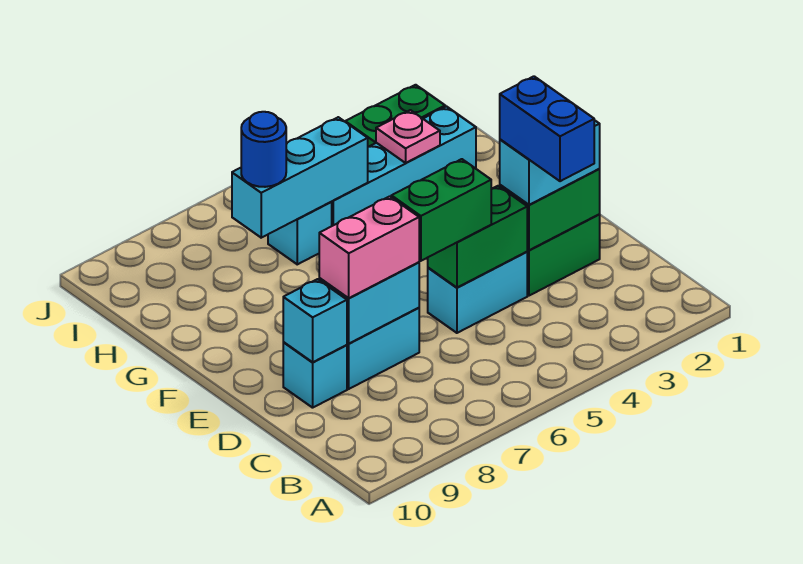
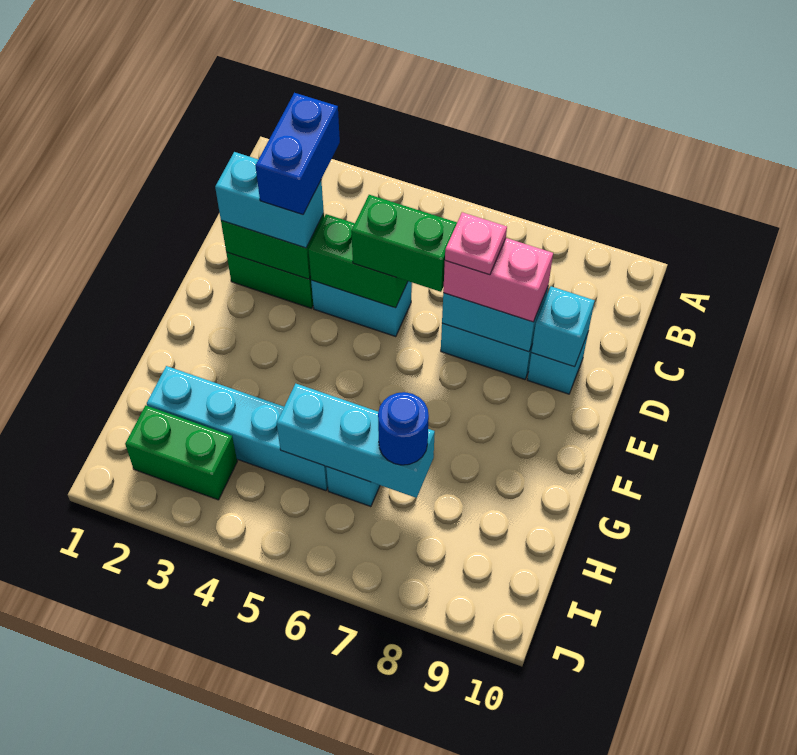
pink plate H3 level 2 -> pink plate D7 level 4

